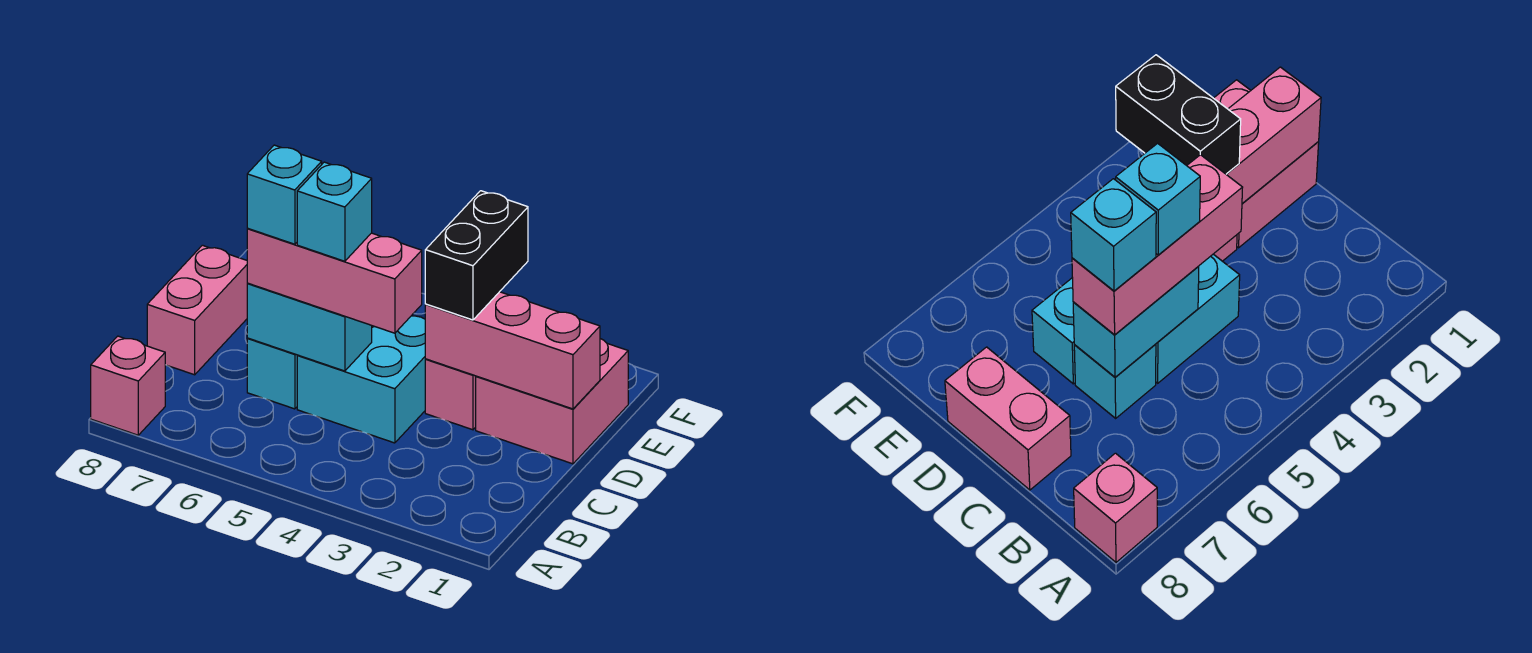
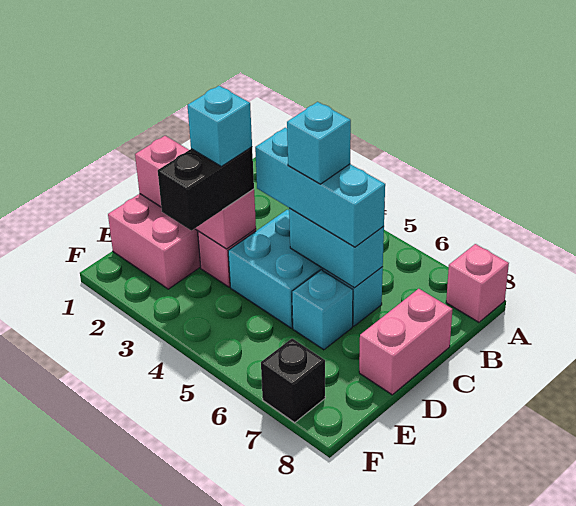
pink brick C4:C6 level 3 -> cyan brick C4:C6 level 3
cyan brick C6 level 4 -> cyan brick D3 level 4
none -> black brick F7 level 1

